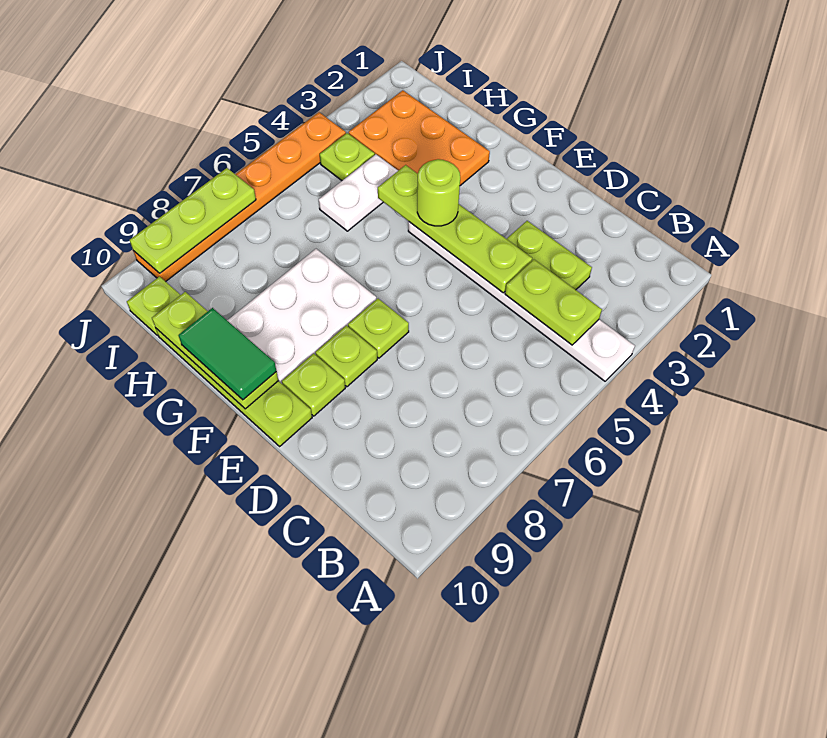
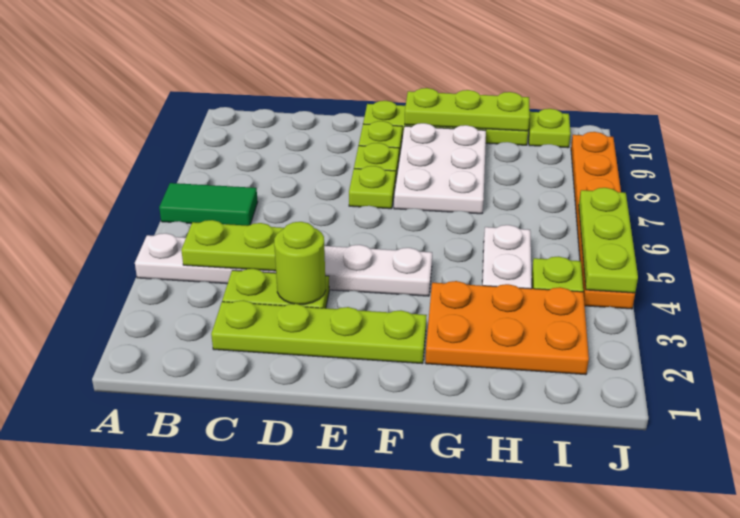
lime plate D4:G4 level 2 -> lime plate C2:F2 level 1
lime round brick F4 level 3 -> lime round brick D3 level 2
green tile F10:G10 level 3 -> green tile A6:B6 level 1
lime plate J7:J9 level 2 -> lime plate J4:J6 level 2

